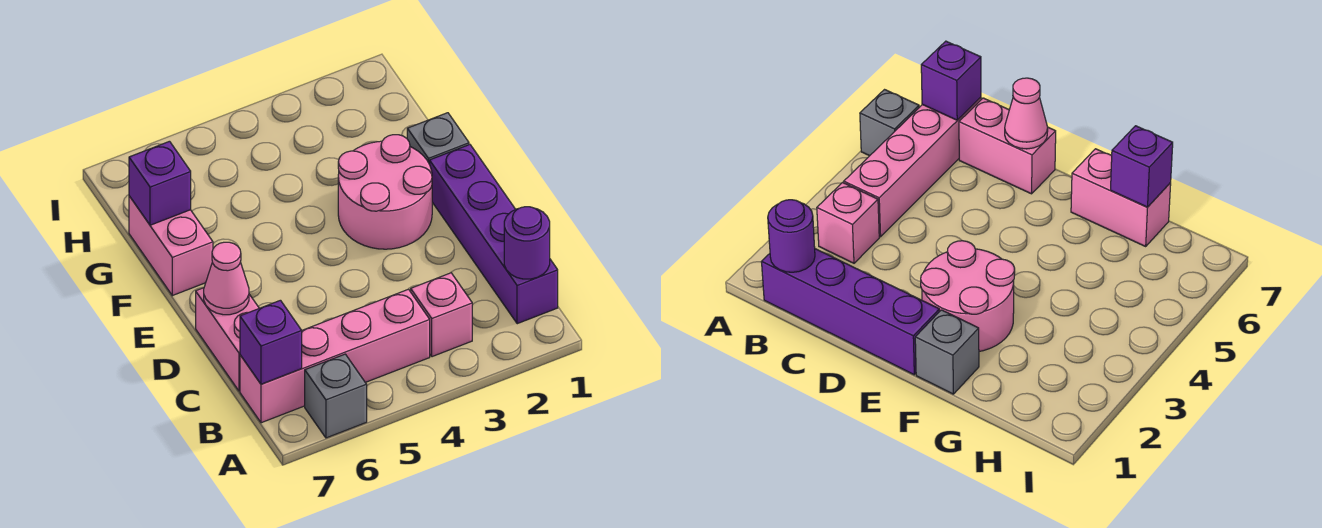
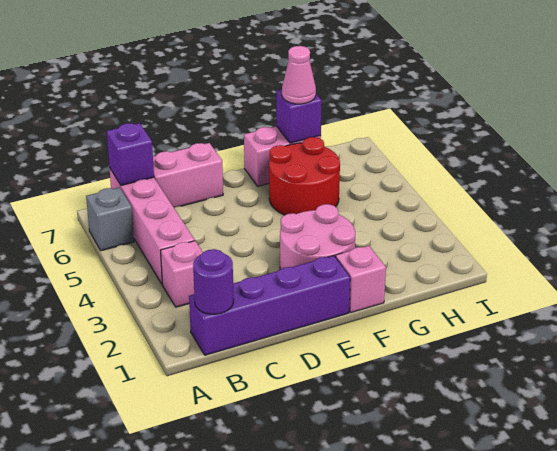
pink cone D7 level 2 -> pink cone G7 level 3
grey brick F1 level 1 -> pink brick F1 level 1
none -> red round brick F5:G6 level 1

